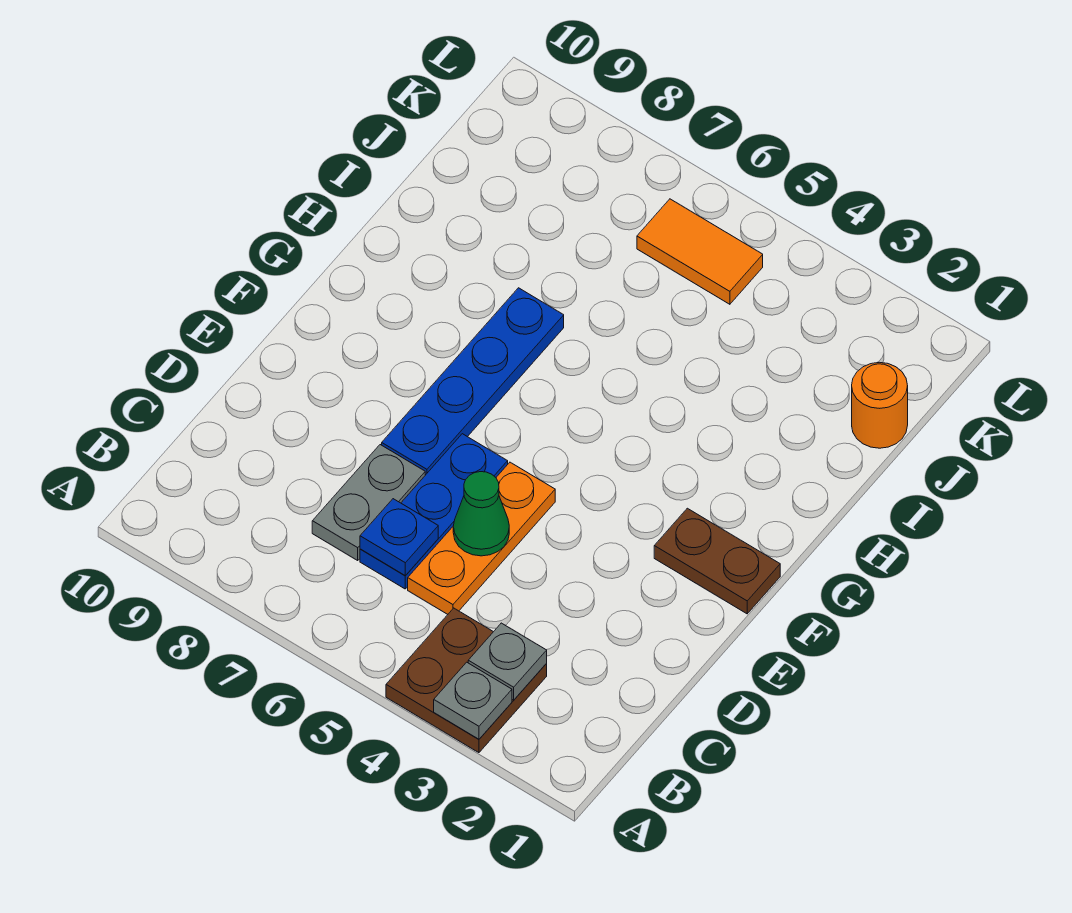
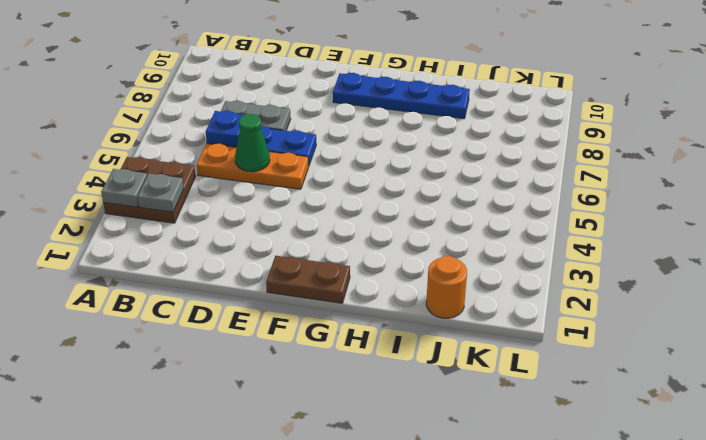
blue plate E7:H7 level 1 -> blue plate F9:I9 level 1
brown plate F1:F2 level 1 -> brown plate F1:G1 level 1
orange tile K5:K6 level 1 -> none

